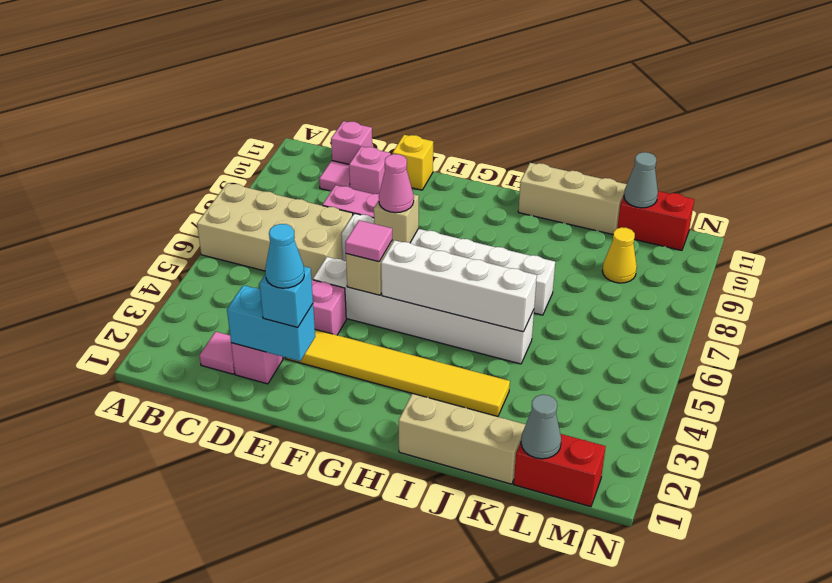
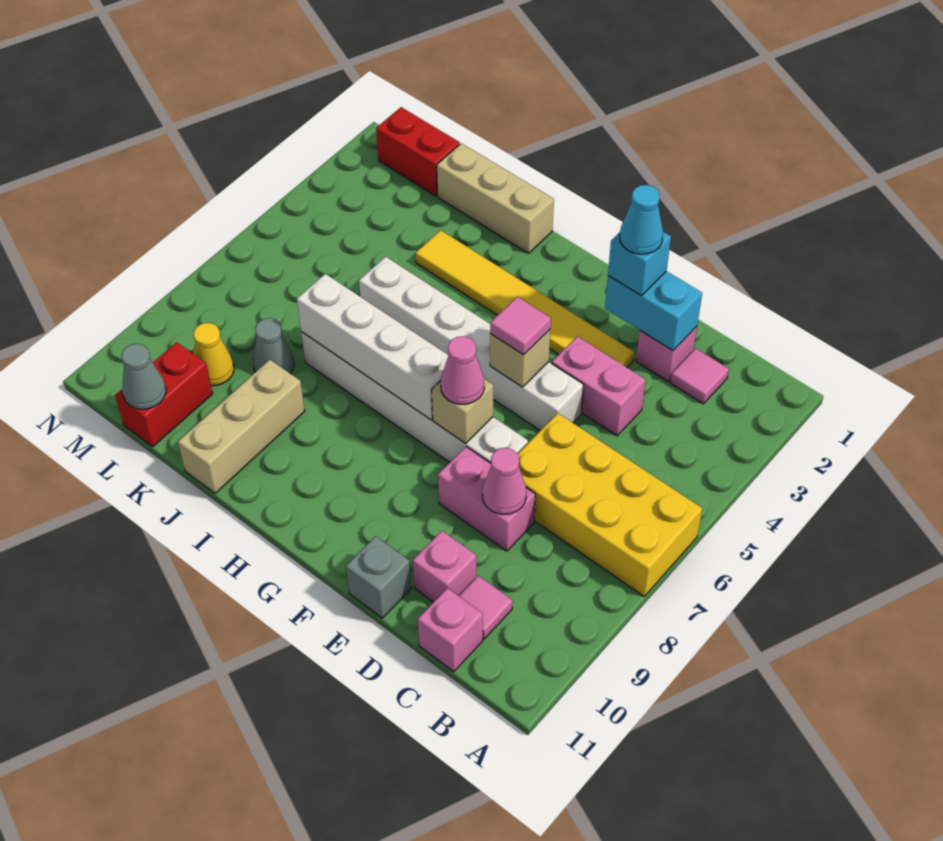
tan brick A6:D7 level 1 -> yellow brick A6:D7 level 1
none -> pink cone D8 level 2
yellow brick E11 level 1 -> grey brick E11 level 1
white brick G5:J5 level 2 -> white brick G7:J7 level 2
tan brick I11:K11 level 1 -> tan brick J9:J11 level 1
grey cone L1 level 2 -> grey cone K8 level 1
red brick L11:M11 level 1 -> red brick L10:L11 level 1

